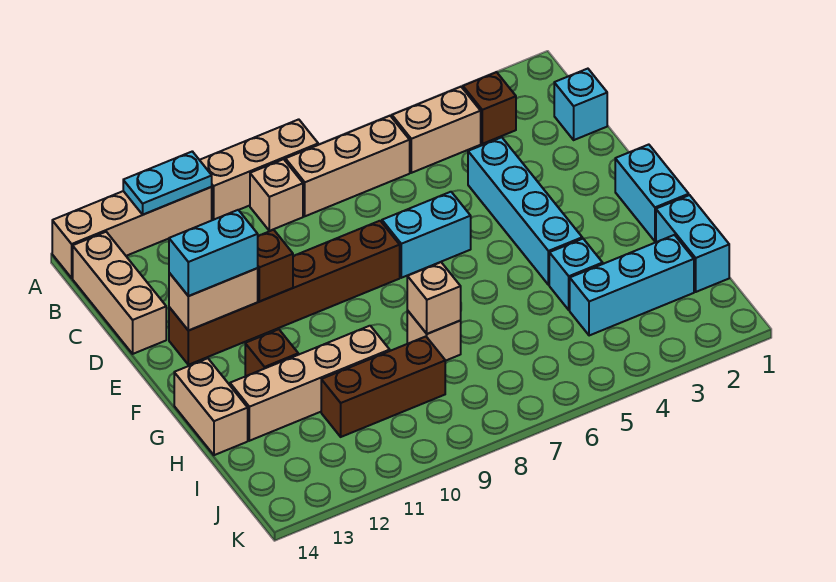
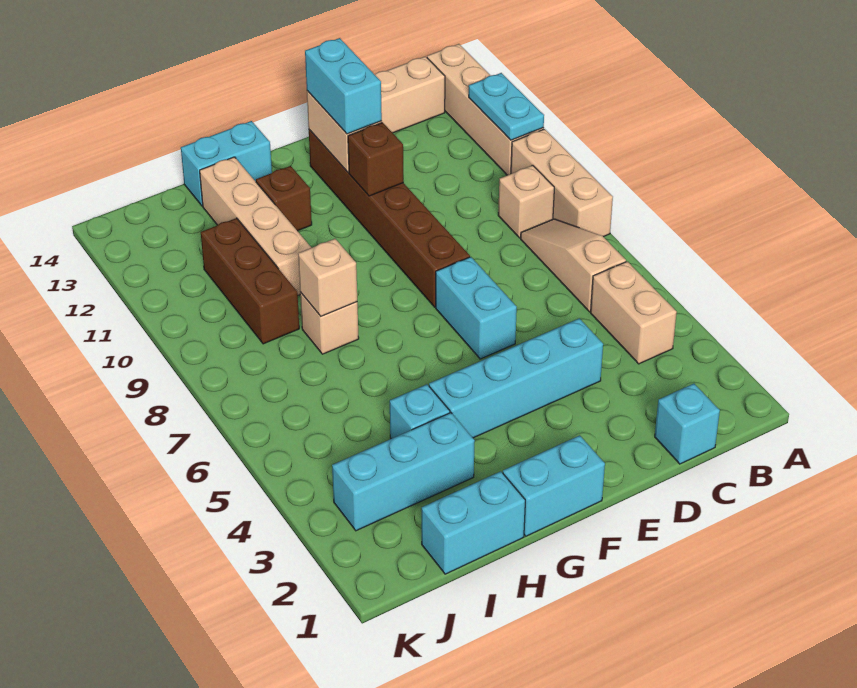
brown brick B3 level 1 -> none
tan brick B6:B8 level 1 -> tan slope B6:B8 level 1 top 6
tan brick G14:H14 level 1 -> cyan brick G14:H14 level 1
cyan brick I2:I4 level 1 -> cyan brick H3:J3 level 1

